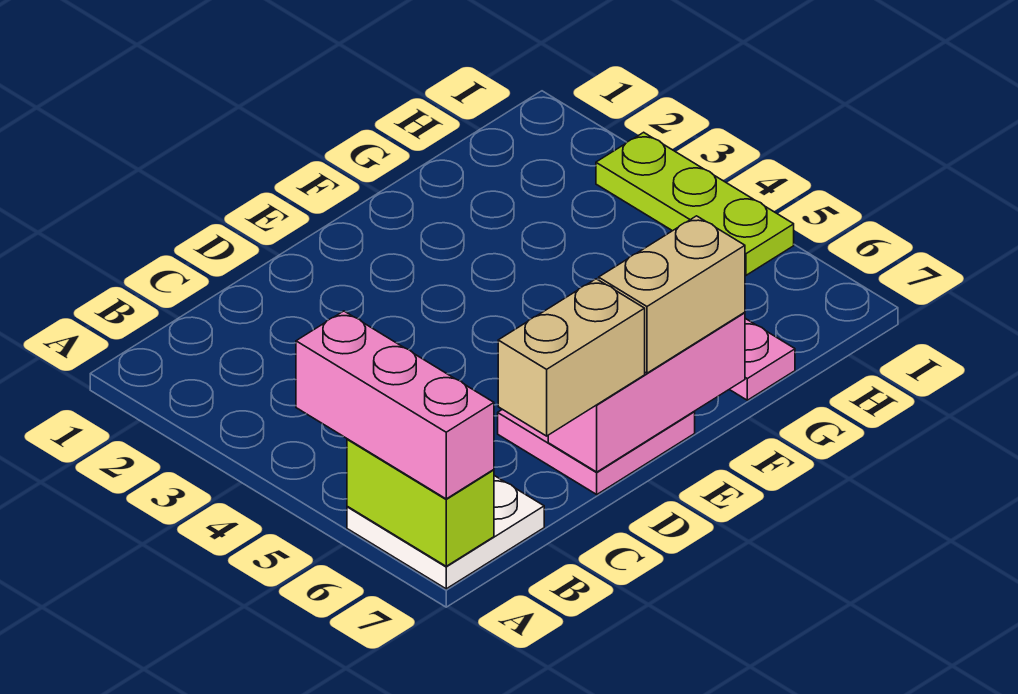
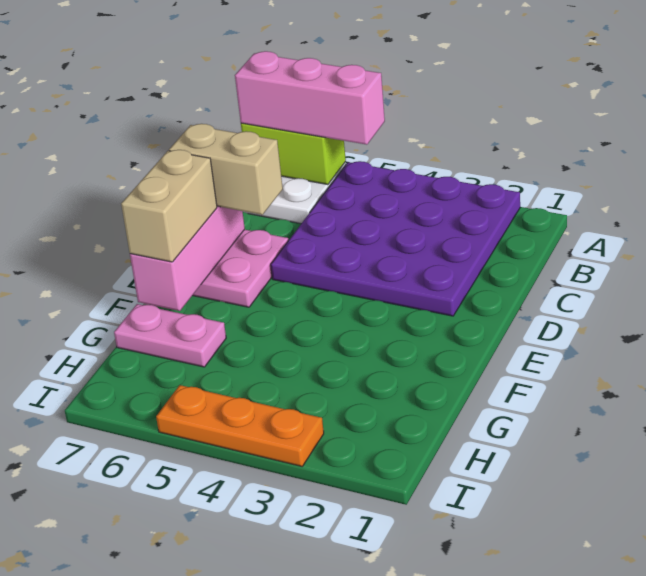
none -> purple plate A2:D5 level 1
tan brick C7:D7 level 3 -> tan brick D6:D7 level 3
lime plate I3:I5 level 1 -> orange plate I3:I5 level 1

